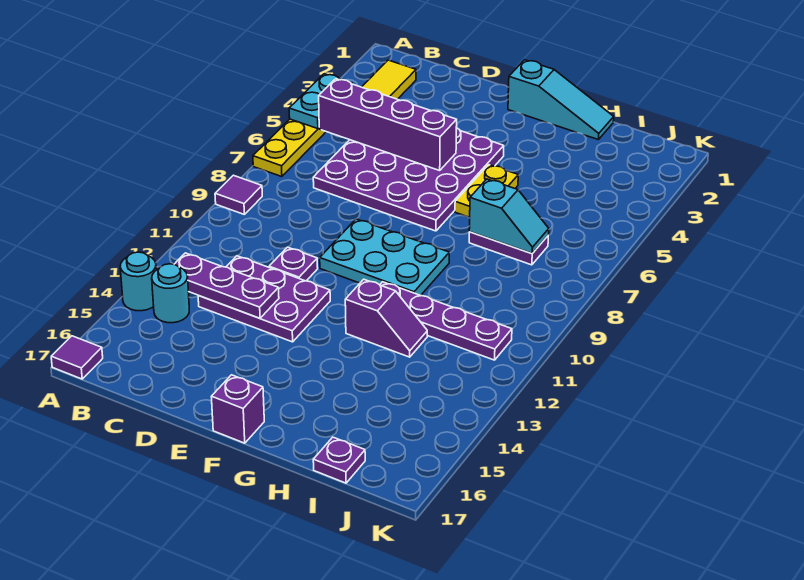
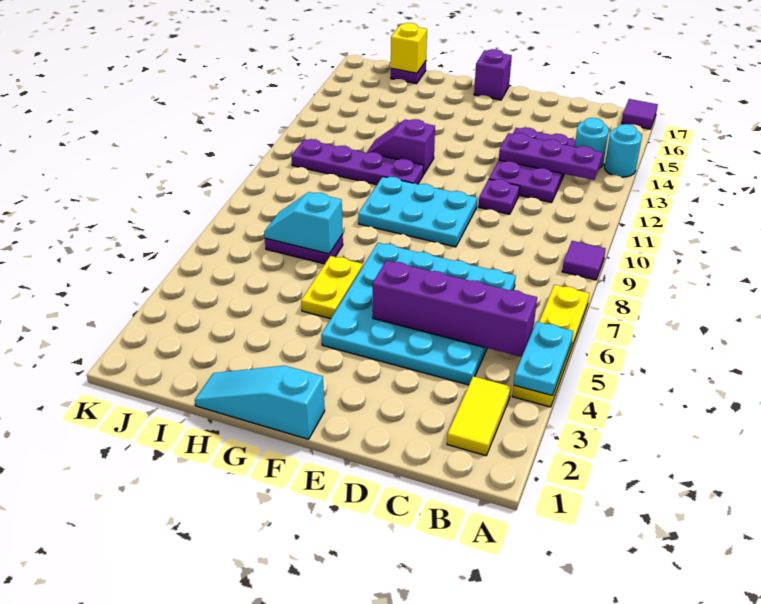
purple plate C4:F7 level 1 -> cyan plate C4:F7 level 1
purple plate C12:E13 level 1 -> purple plate C12:D14 level 1
none -> yellow brick I17 level 2

